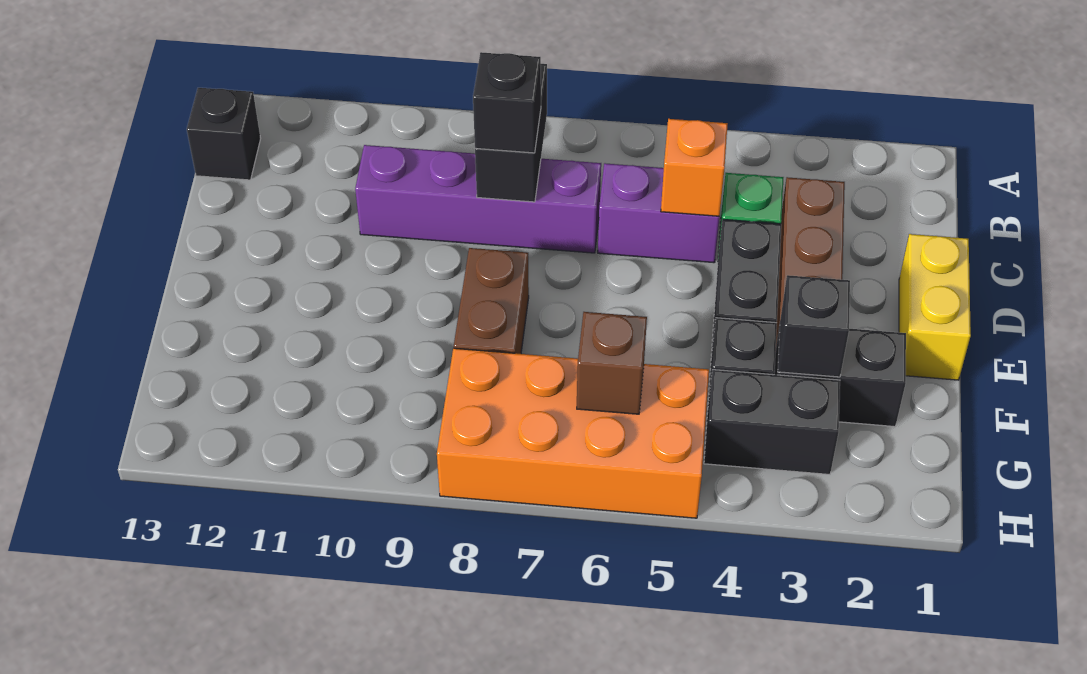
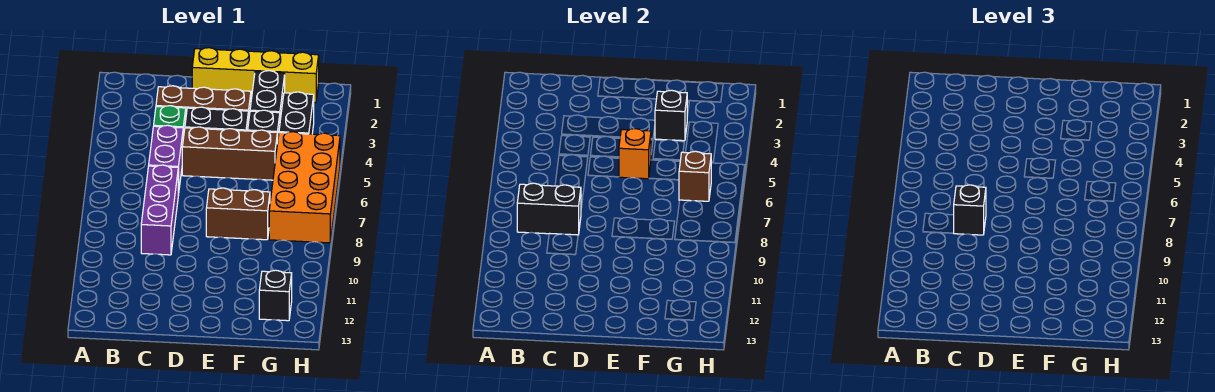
black brick B13 level 1 -> black brick G12 level 1
orange brick C5 level 2 -> orange brick E5 level 2
purple brick C7:C10 level 1 -> purple brick C7:C9 level 1
yellow brick D1:E1 level 1 -> yellow brick D1:G1 level 1
none -> brown brick D5:F5 level 1

